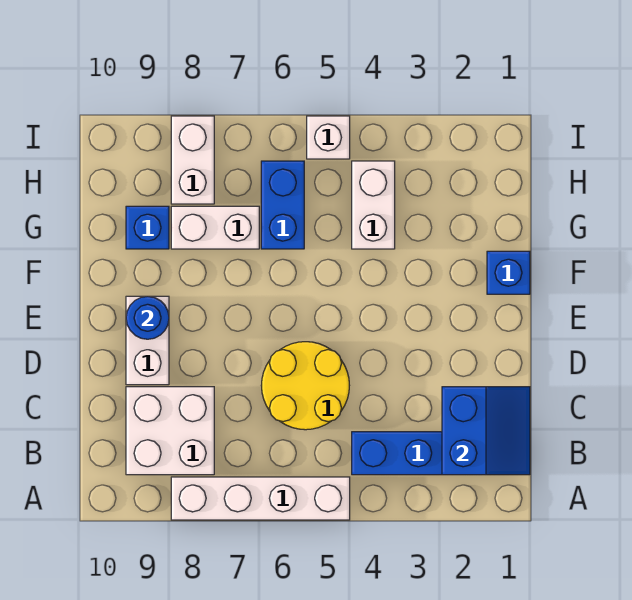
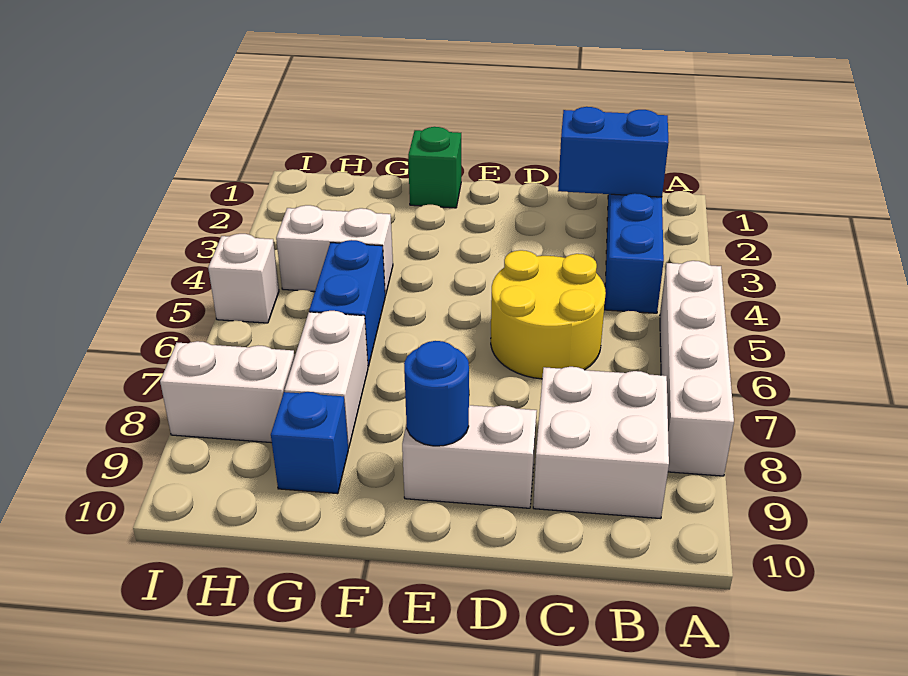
blue brick F1 level 1 -> green brick F1 level 1
blue brick G6:H6 level 1 -> blue brick G5:G6 level 1

